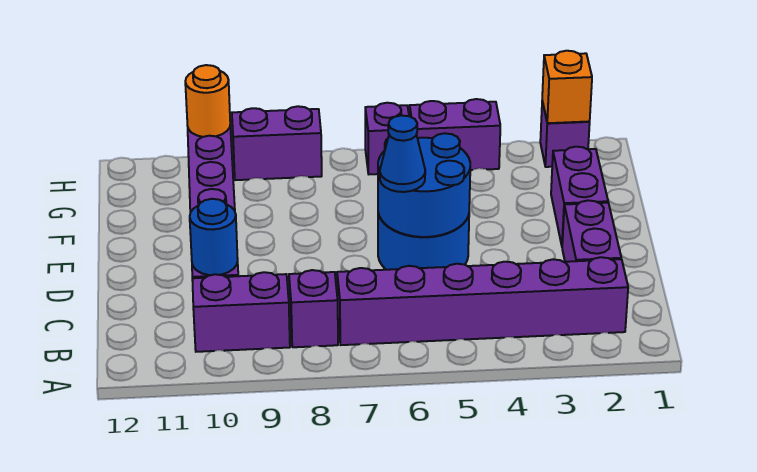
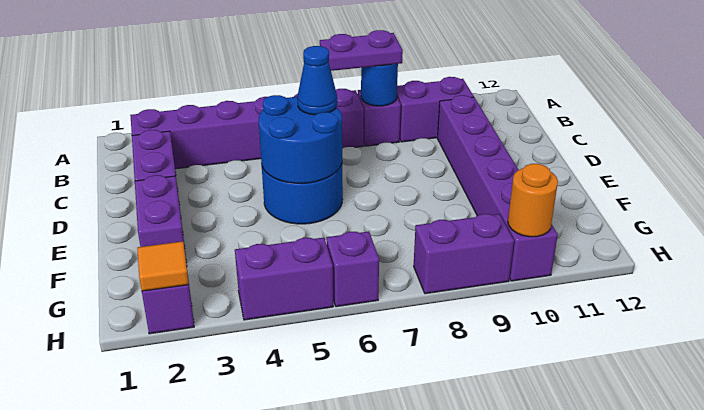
none -> purple plate B7:B8 level 3
blue round brick C10 level 2 -> blue round brick B8 level 2
orange brick H2 level 2 -> orange tile H2 level 2

